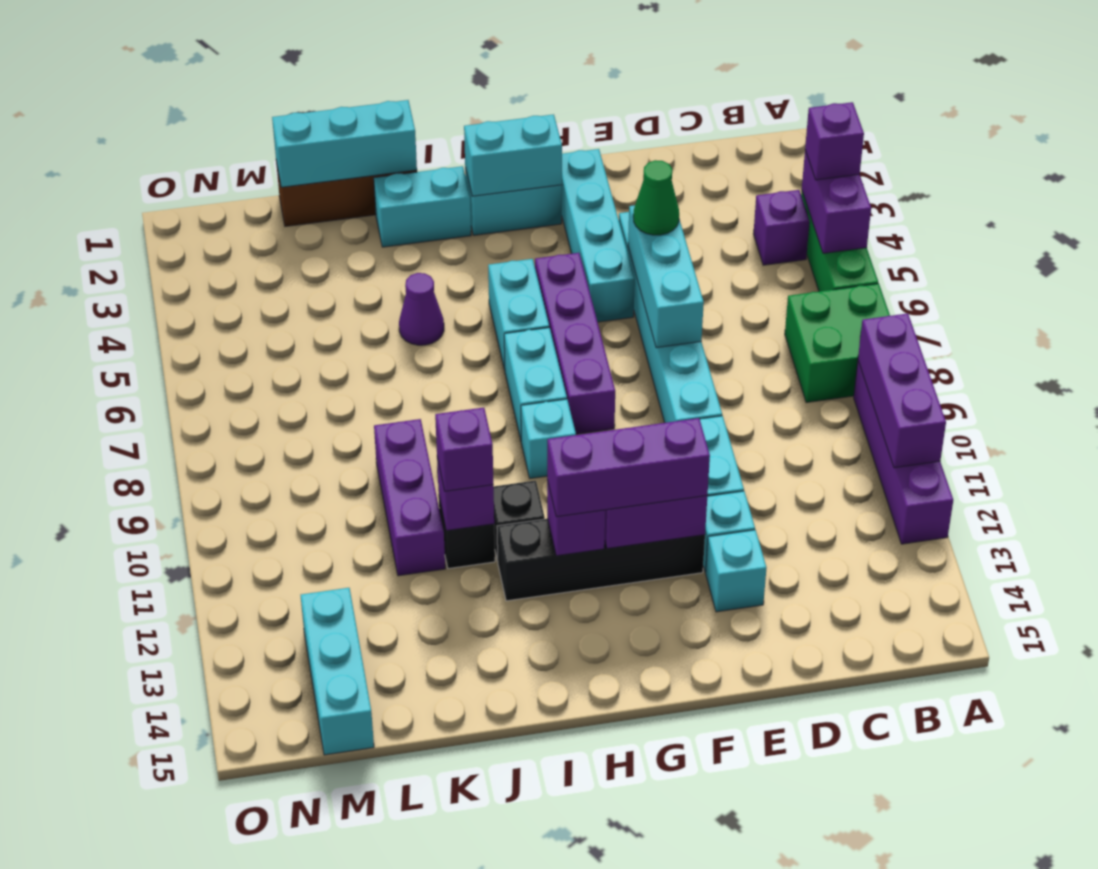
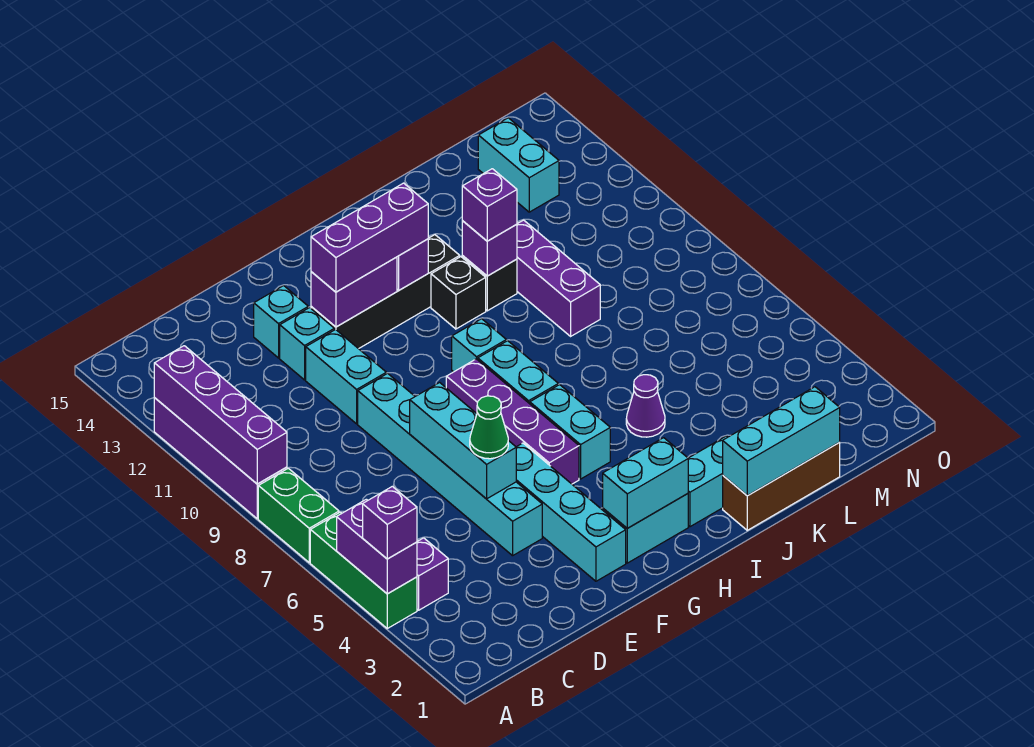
green brick A7:B8 level 1 -> green brick A7:A8 level 1
purple brick A9:A11 level 2 -> purple brick A9:A12 level 2
cyan brick M13:M15 level 1 -> cyan brick M13:M14 level 1

